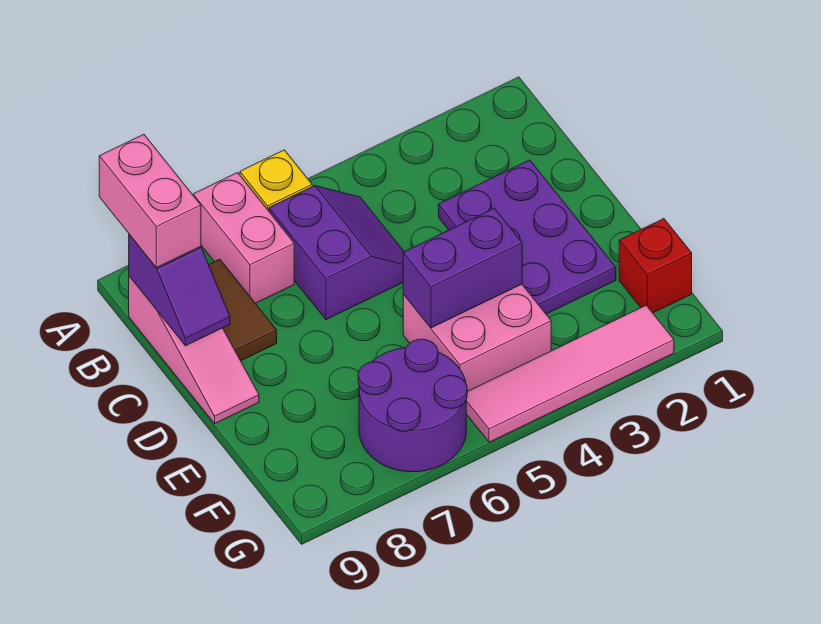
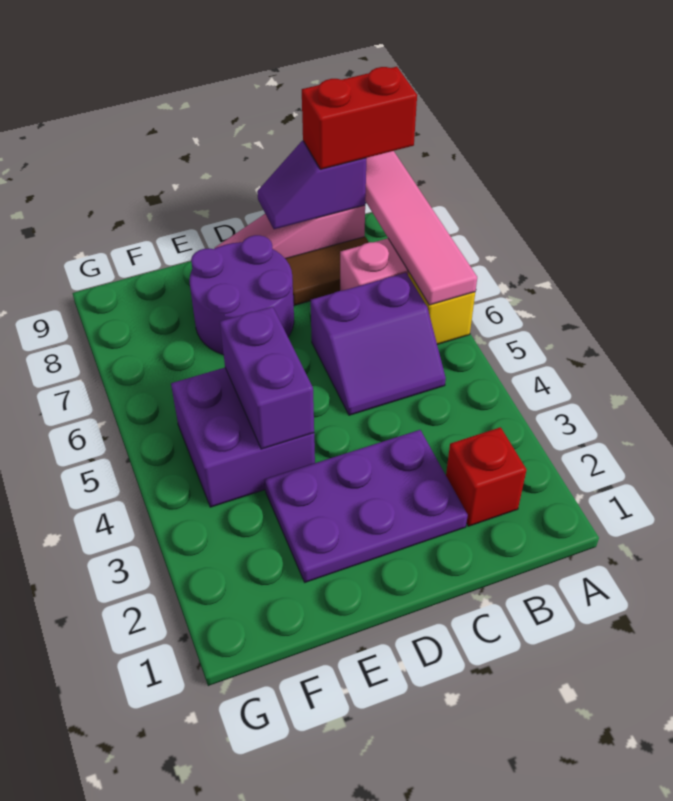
pink brick A9:B9 level 3 -> red brick A9:B9 level 3
pink brick E4:F5 level 1 -> purple brick E4:F5 level 1
red brick F1 level 1 -> red brick B2 level 1
purple round brick F6:G7 level 1 -> purple round brick D7:E8 level 1
pink tile G2:G5 level 1 -> pink tile A6:A9 level 2

